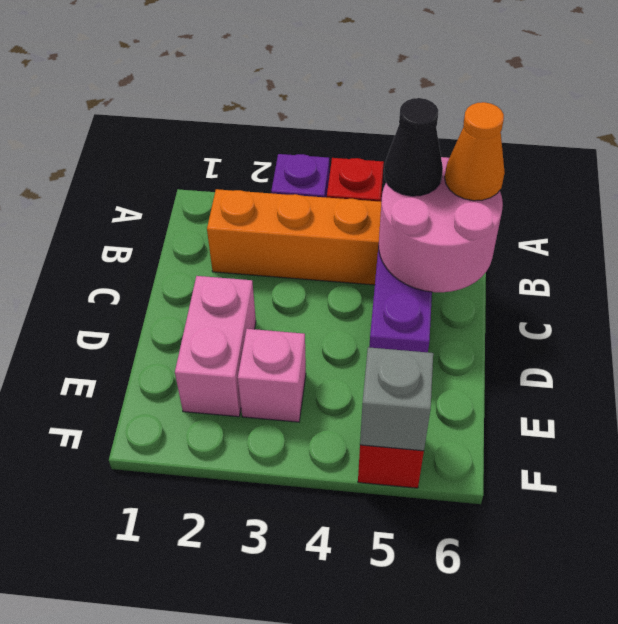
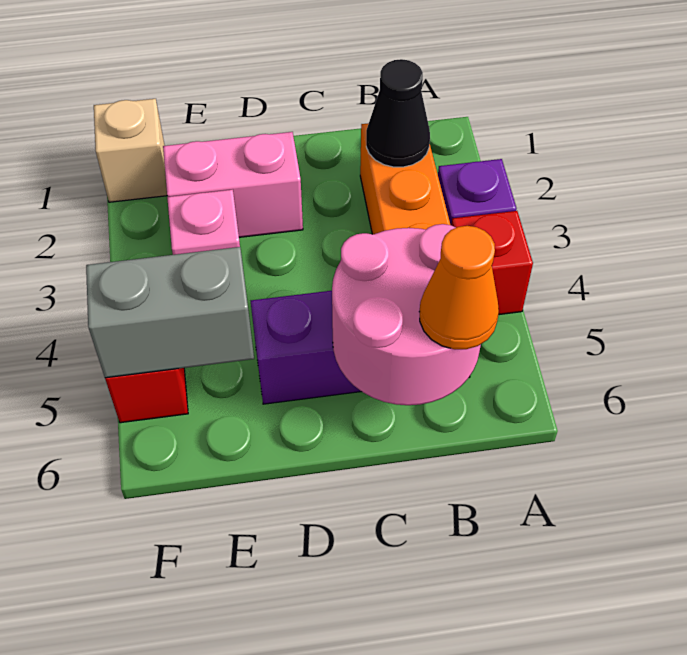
black cone B5 level 3 -> black cone B2 level 2
none -> tan brick F1 level 1
grey brick F5 level 2 -> grey brick E5:F5 level 2

